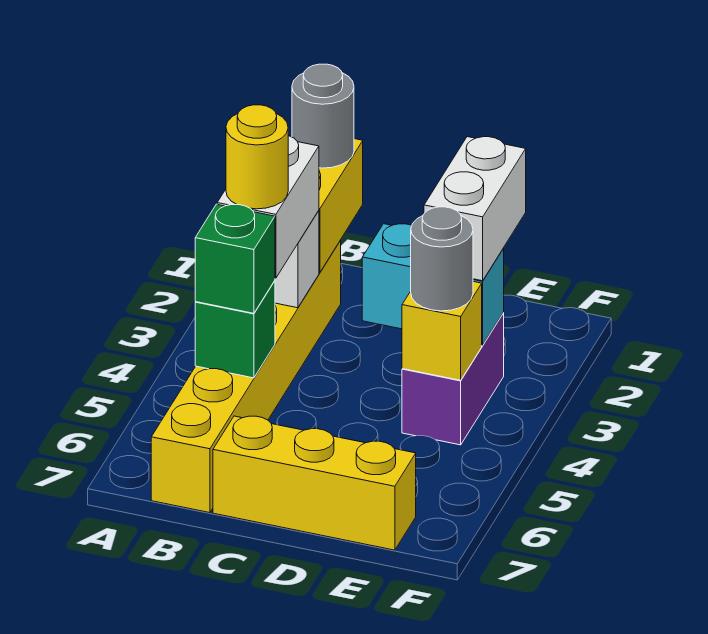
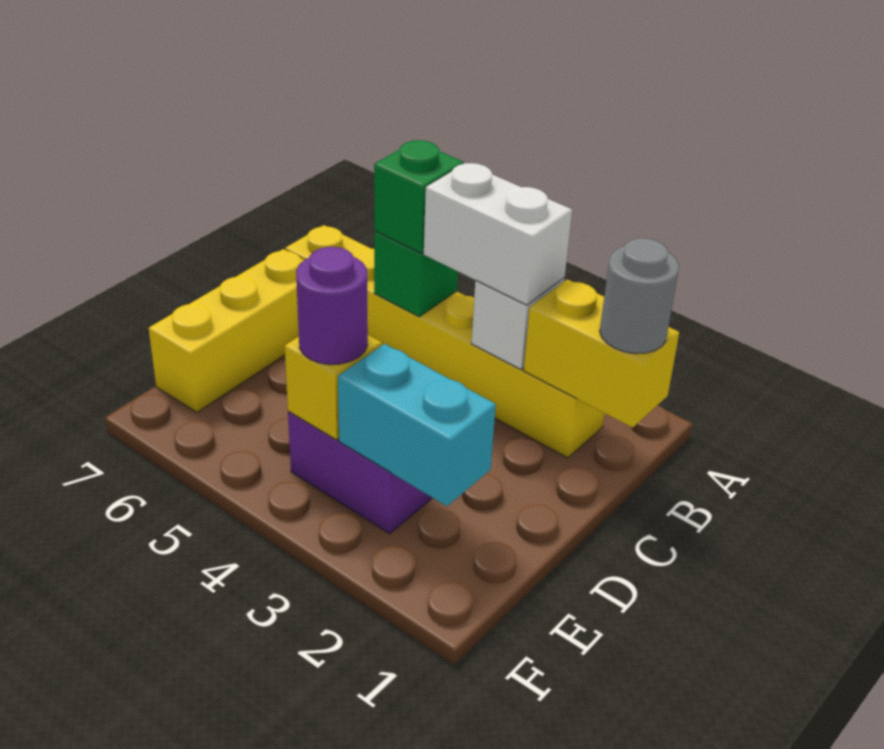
yellow round brick B4 level 4 -> none
cyan brick D3:E3 level 2 -> cyan brick E2:E3 level 2
white brick E2:E3 level 3 -> none
grey round brick E4 level 3 -> purple round brick E4 level 3

